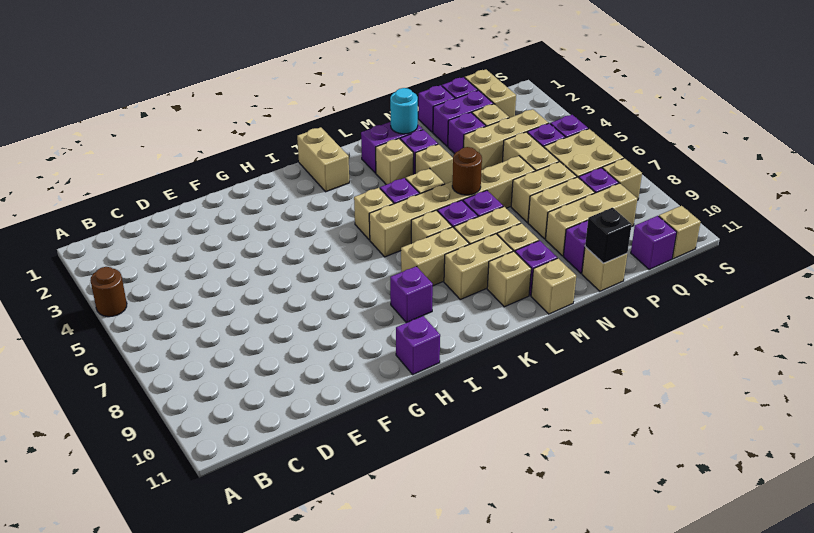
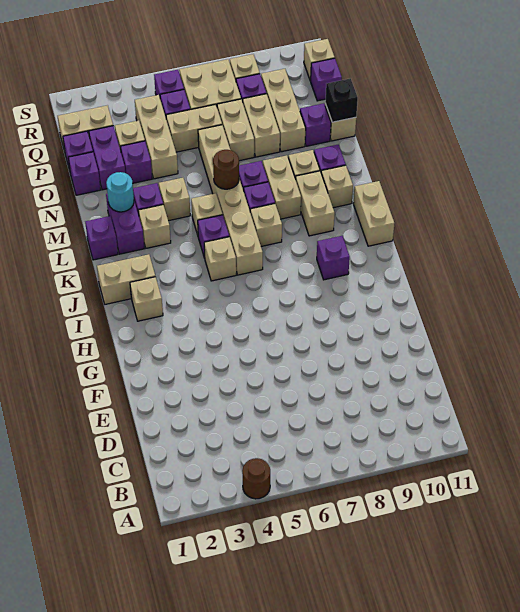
purple brick H11 level 1 -> purple brick L1 level 1
tan brick J8:K8 level 1 -> tan brick J11:K11 level 1
tan brick M11 level 1 -> tan brick I2 level 1

